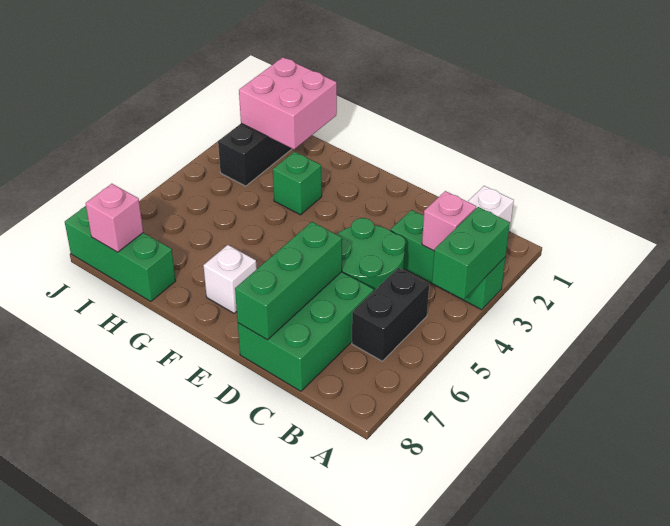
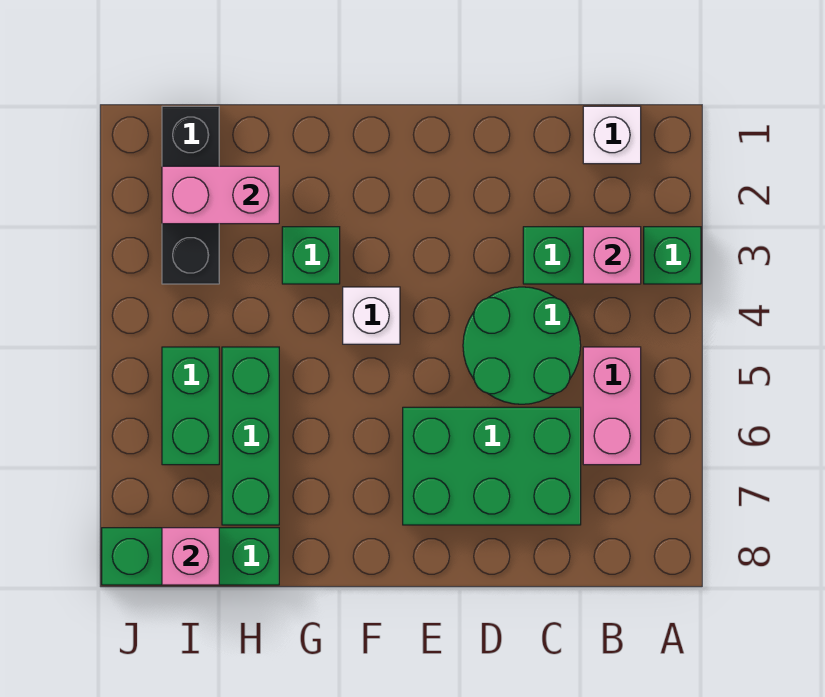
green brick A3:A4 level 2 -> green brick I5:I6 level 1
black brick B5:B6 level 1 -> pink brick B5:B6 level 1
green brick C6:D8 level 1 -> green brick C6:E7 level 1
green brick D6:D8 level 2 -> green brick H5:H7 level 1
white brick F7 level 1 -> white brick F4 level 1
pink brick H1:I2 level 2 -> pink brick H2:I2 level 2

